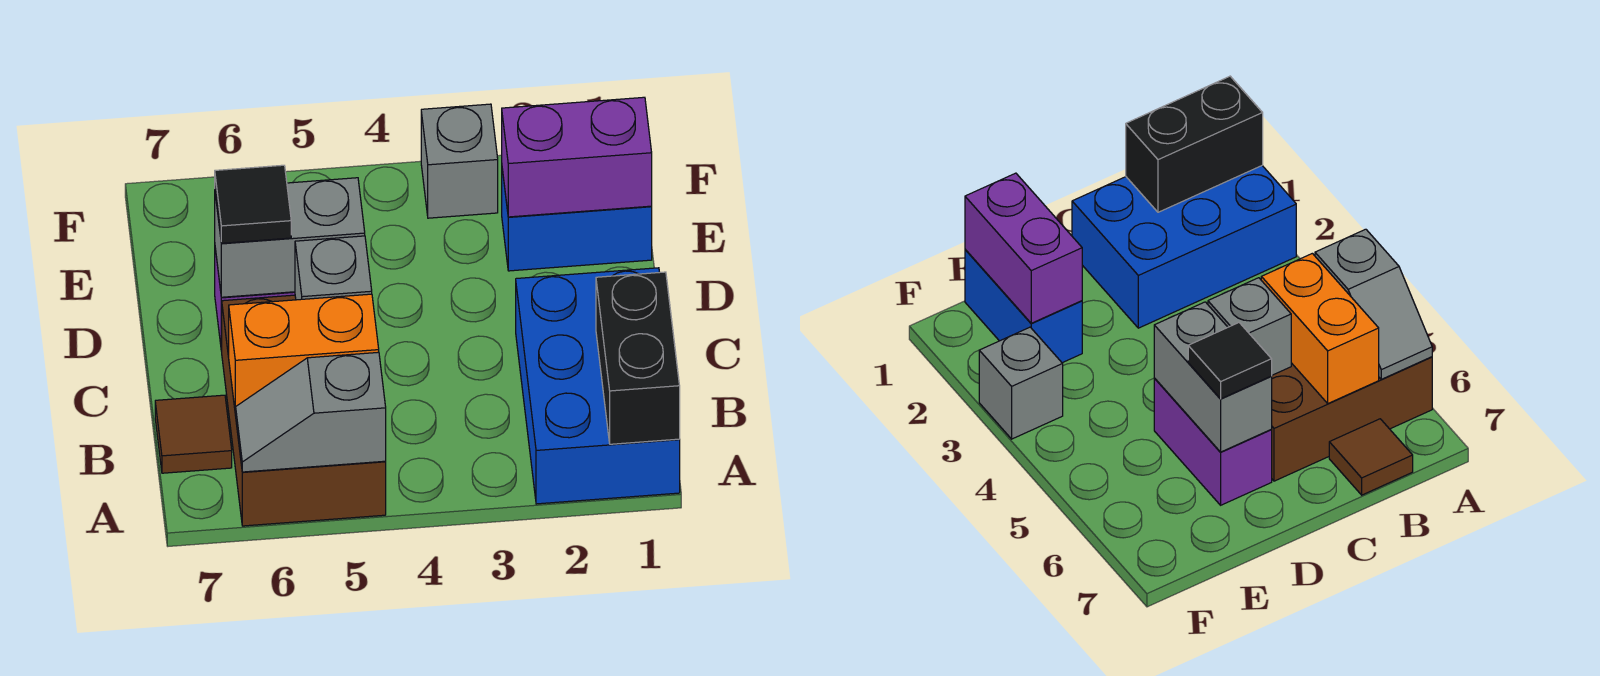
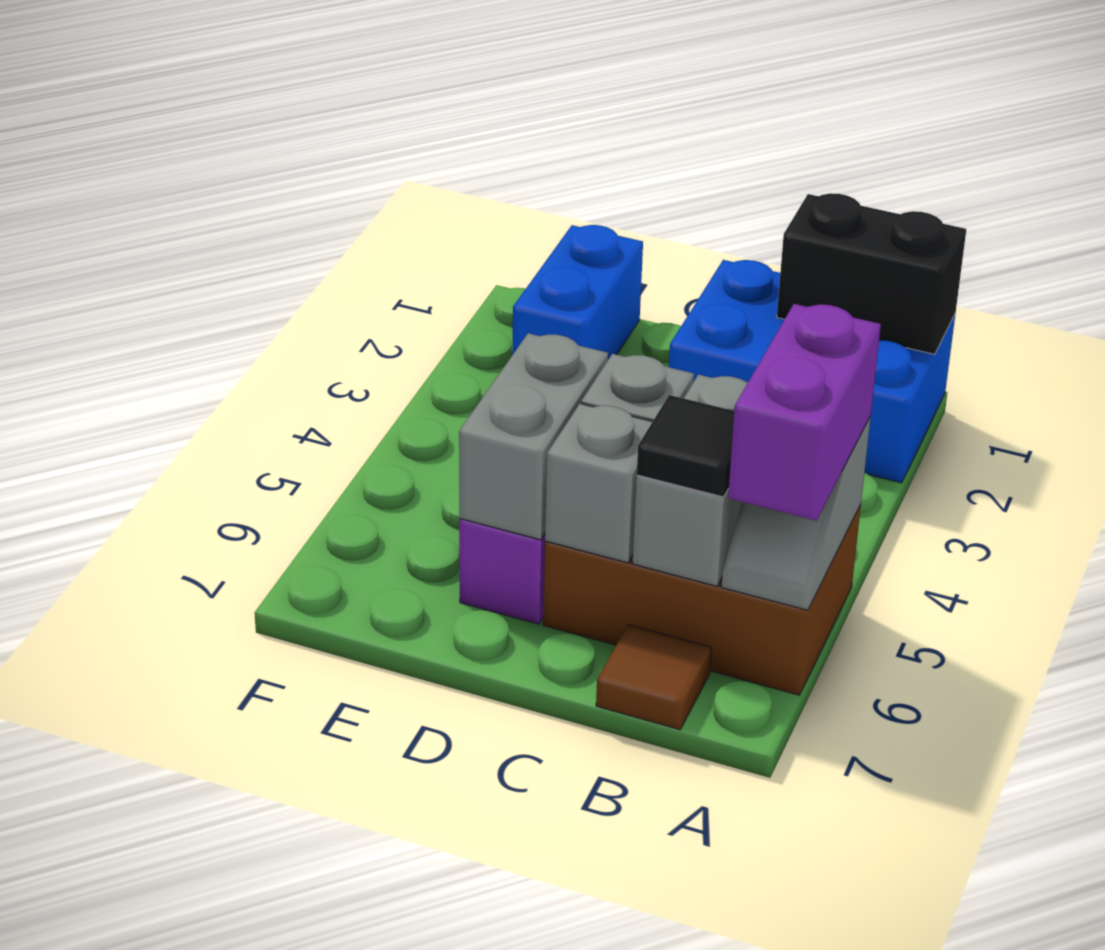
orange brick B5:B6 level 2 -> grey brick B5:B6 level 2
black tile D6 level 3 -> black tile B6 level 3
purple brick E1:E2 level 2 -> purple brick A5:A6 level 3
grey brick F3 level 1 -> grey brick C6 level 2

